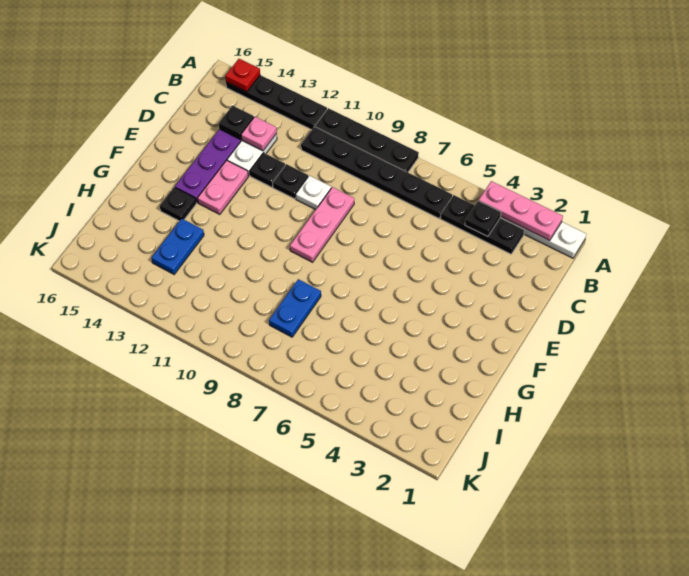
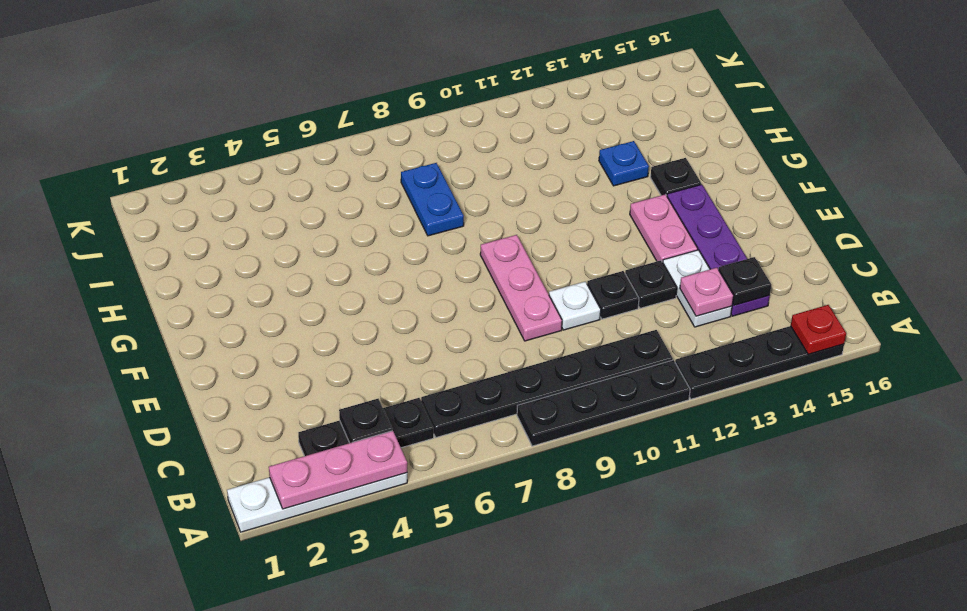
blue plate H13:I13 level 1 -> blue plate H13 level 1

